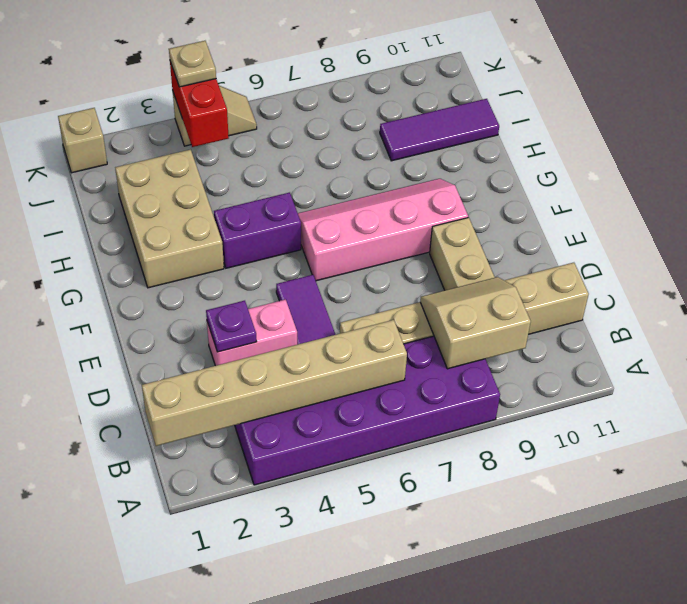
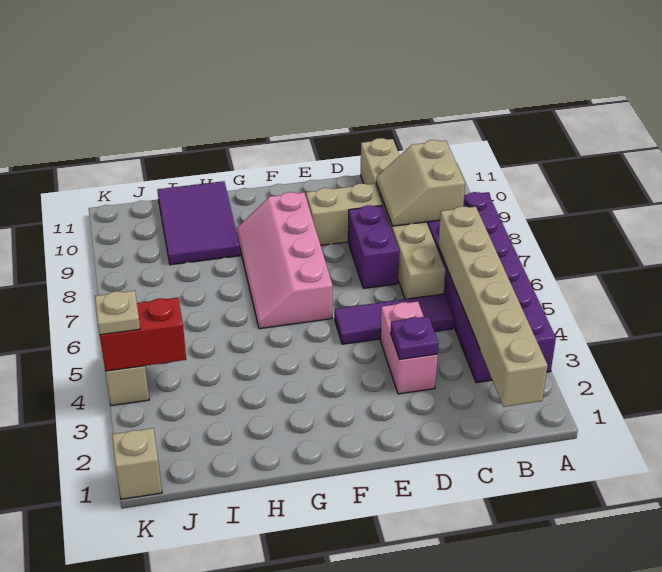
tan brick G2:I3 level 1 -> none
purple brick G4:G5 level 1 -> purple brick D7:D8 level 1
purple tile I9:I11 level 1 -> purple tile H9:I11 level 1

